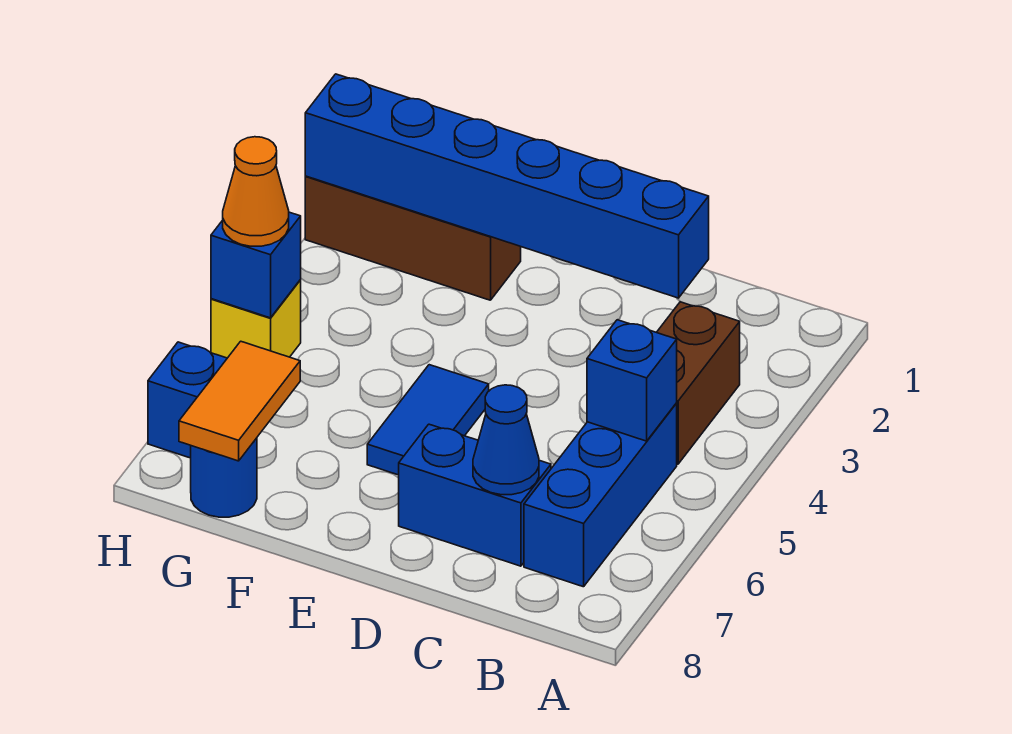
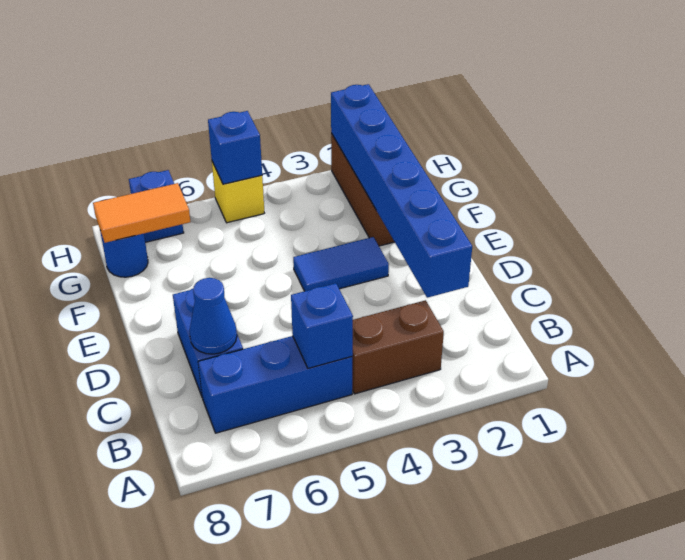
blue tile E5:E6 level 1 -> blue tile E3:E4 level 1
orange cone H5 level 3 -> none

